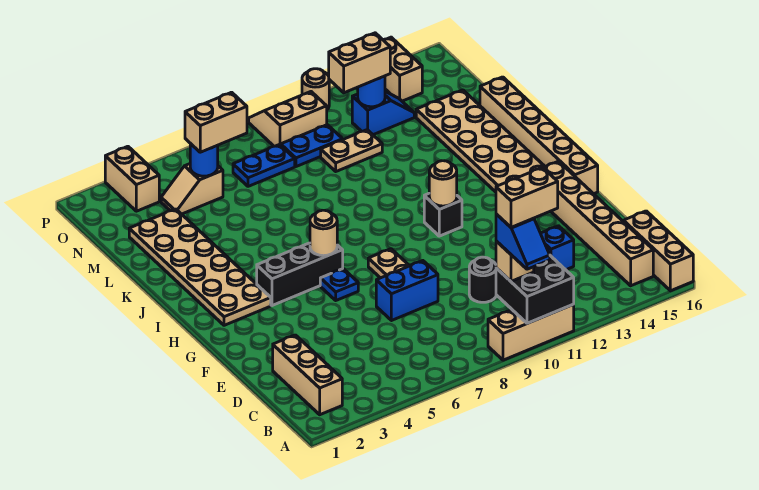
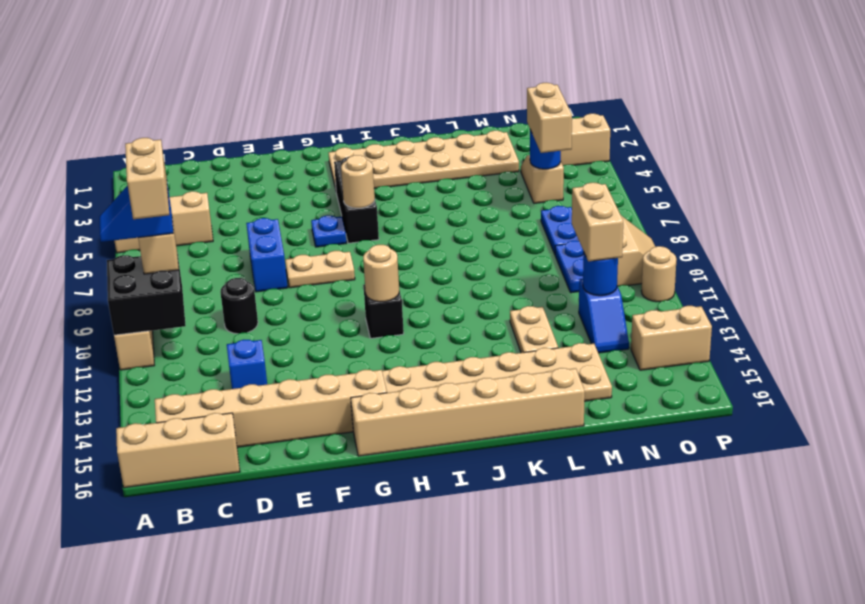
tan brick B2:D2 level 1 -> tan brick A5:C5 level 1
tan plate M10:M11 level 1 -> tan plate L12:L13 level 1

